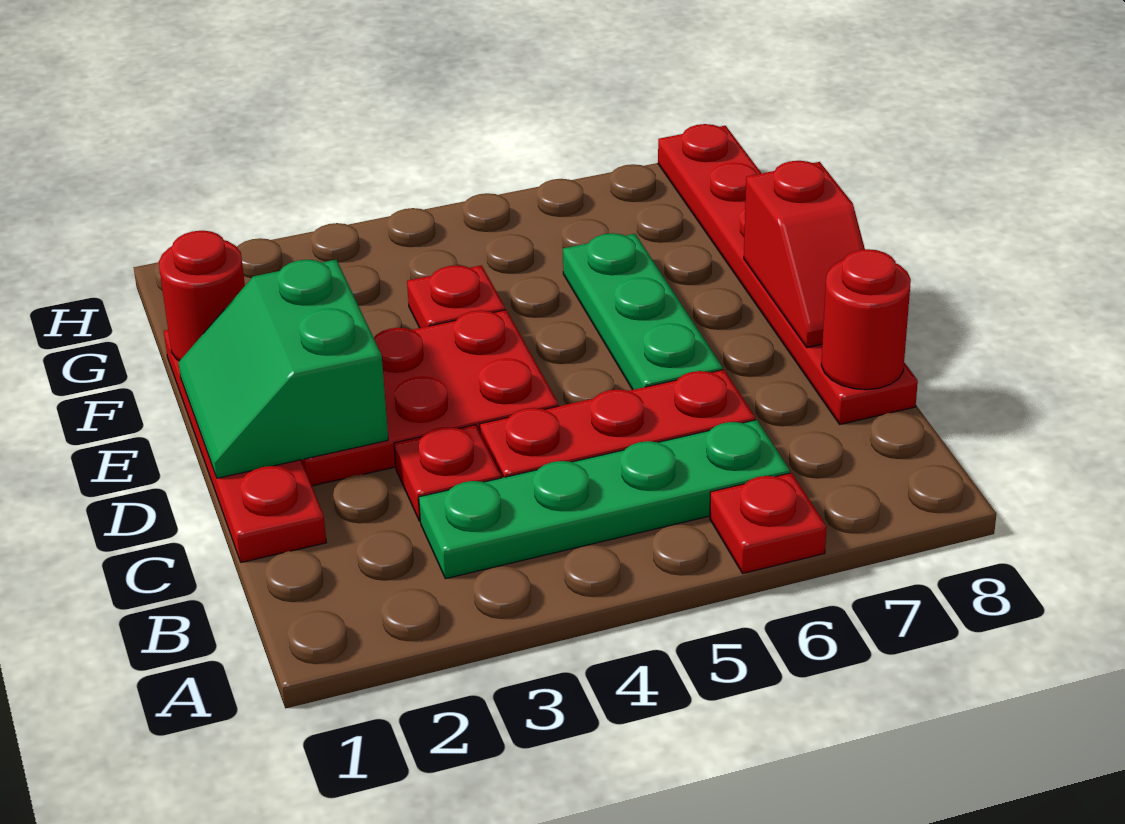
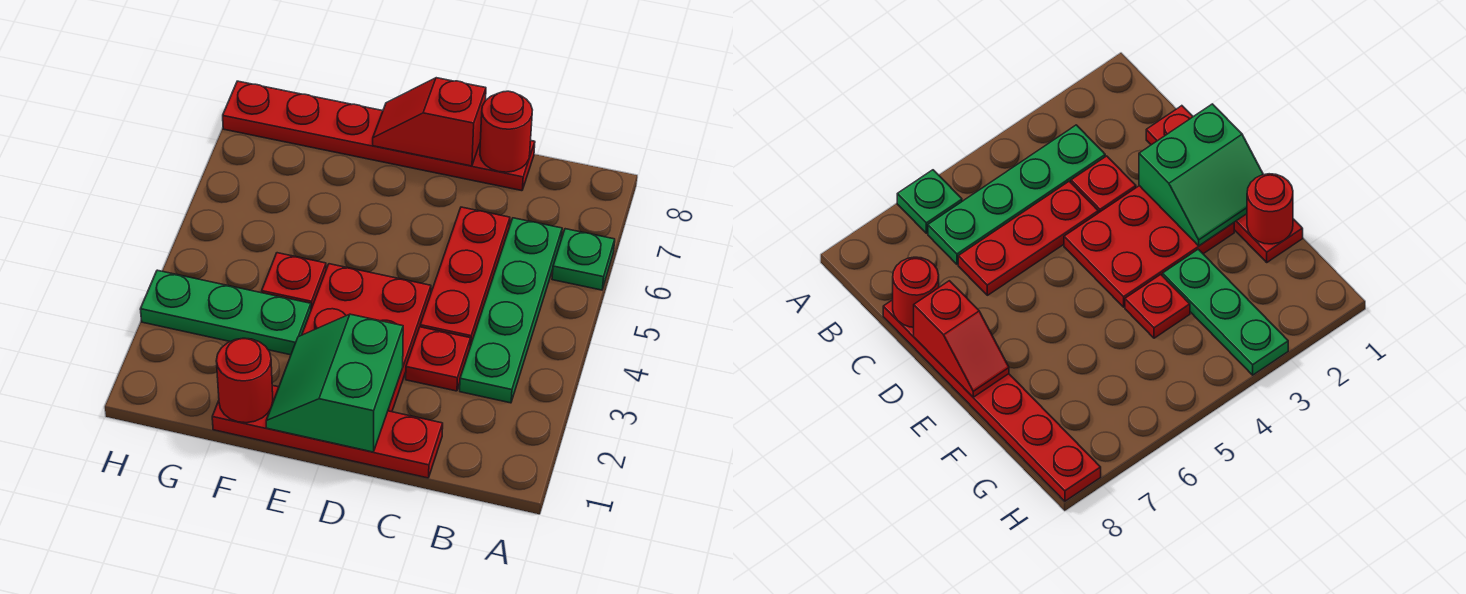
red plate A6 level 1 -> green plate A6 level 1
green slope D1:E2 level 2 top 2 -> green slope D1:E2 level 2 top D
green plate D6:F6 level 1 -> green plate F3:H3 level 1
red slope D8:E8 level 2 top E -> red slope D8:E8 level 2 top D

